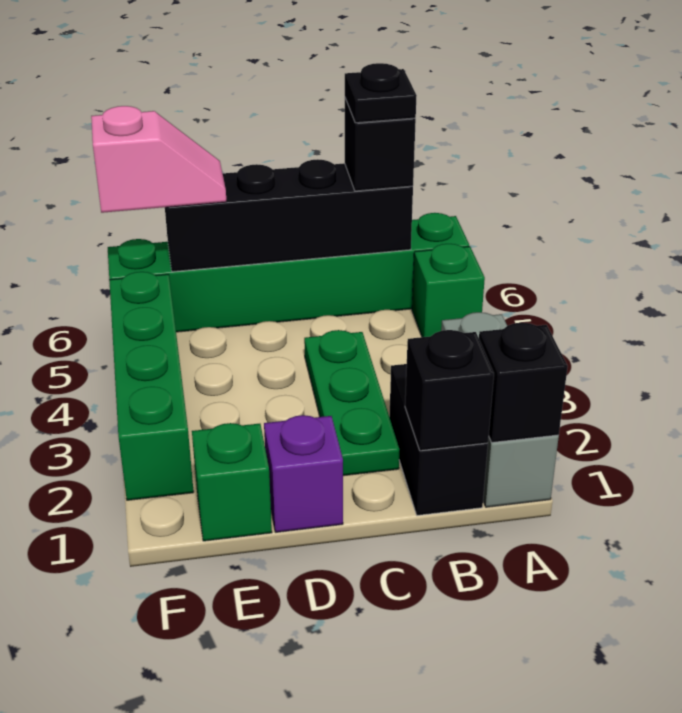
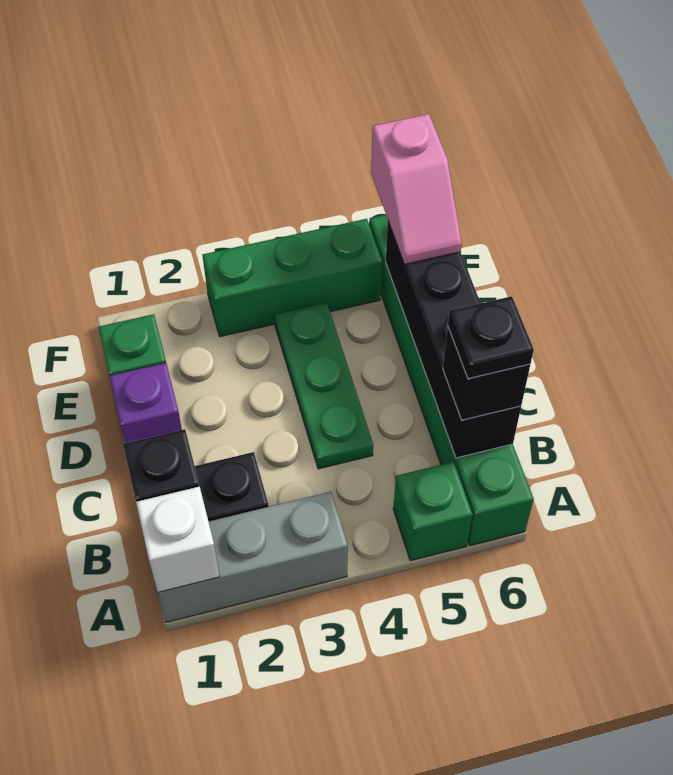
black brick A1 level 2 -> white brick A1 level 2
green plate C2:C4 level 1 -> green plate C4:E4 level 1
green brick F2:F5 level 1 -> green brick F3:F5 level 1

